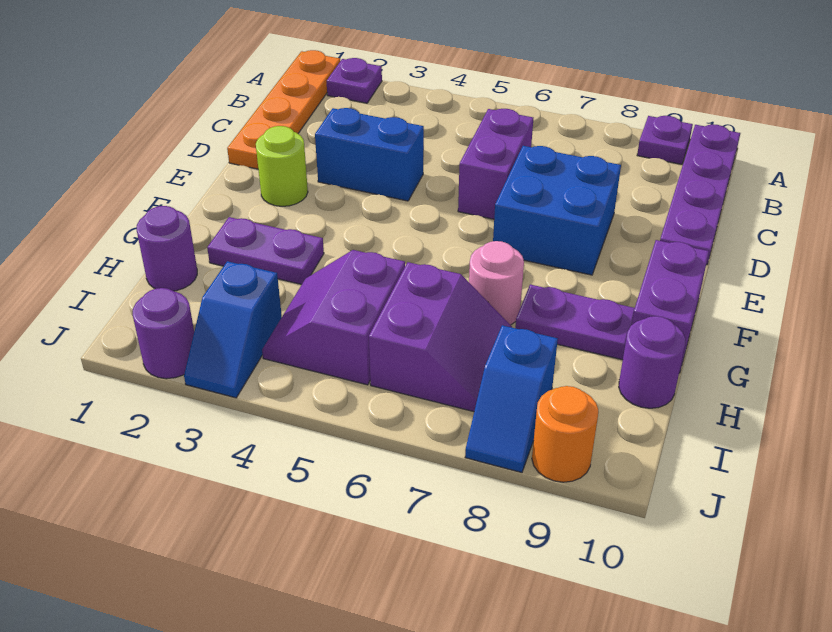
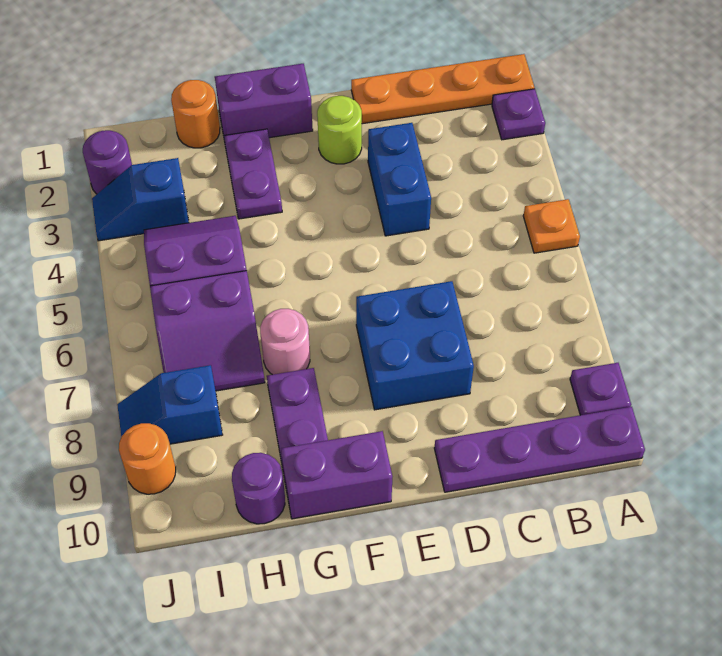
none -> orange plate A5 level 1
purple brick C6:D6 level 1 -> purple brick F1:G1 level 1
purple round brick H1 level 1 -> orange round brick H1 level 1

